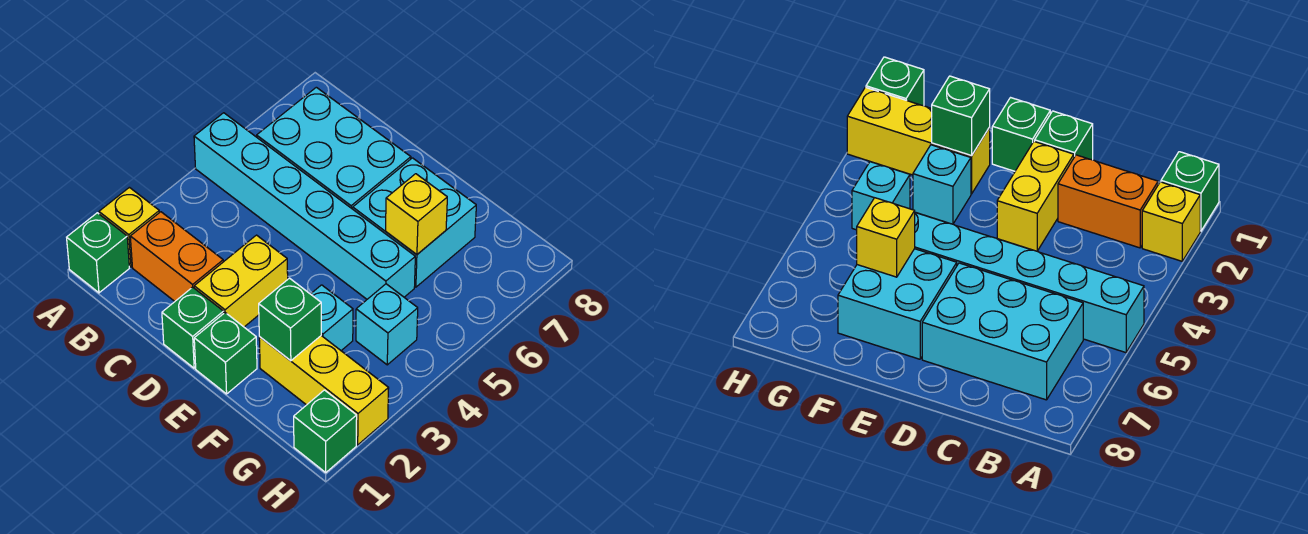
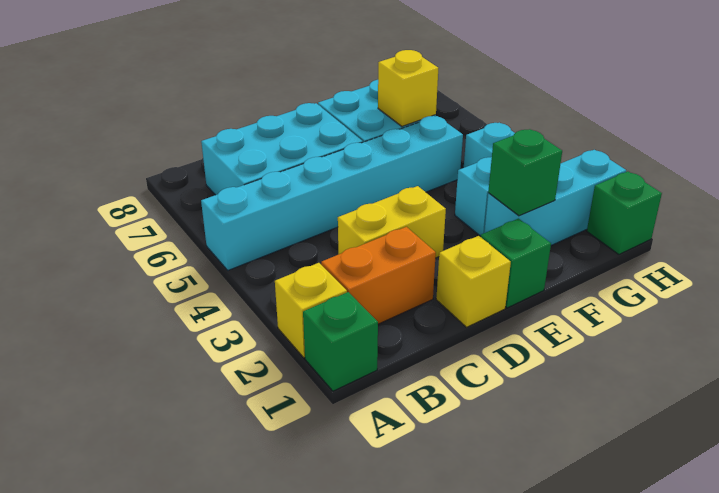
green brick D1 level 1 -> yellow brick D1 level 1
yellow brick D2:D3 level 1 -> yellow brick C3:D3 level 1
yellow brick F2:H2 level 1 -> cyan brick F2:H2 level 1

